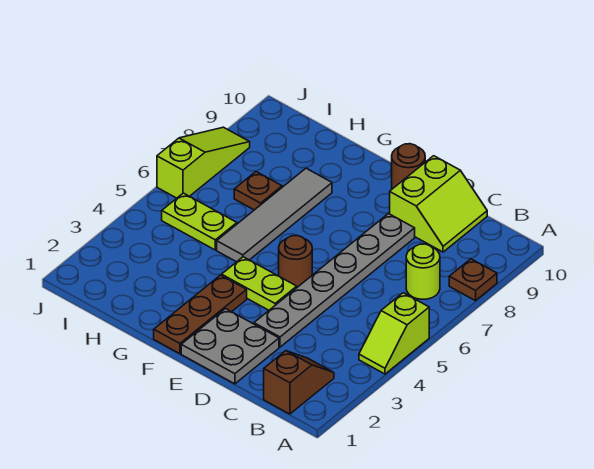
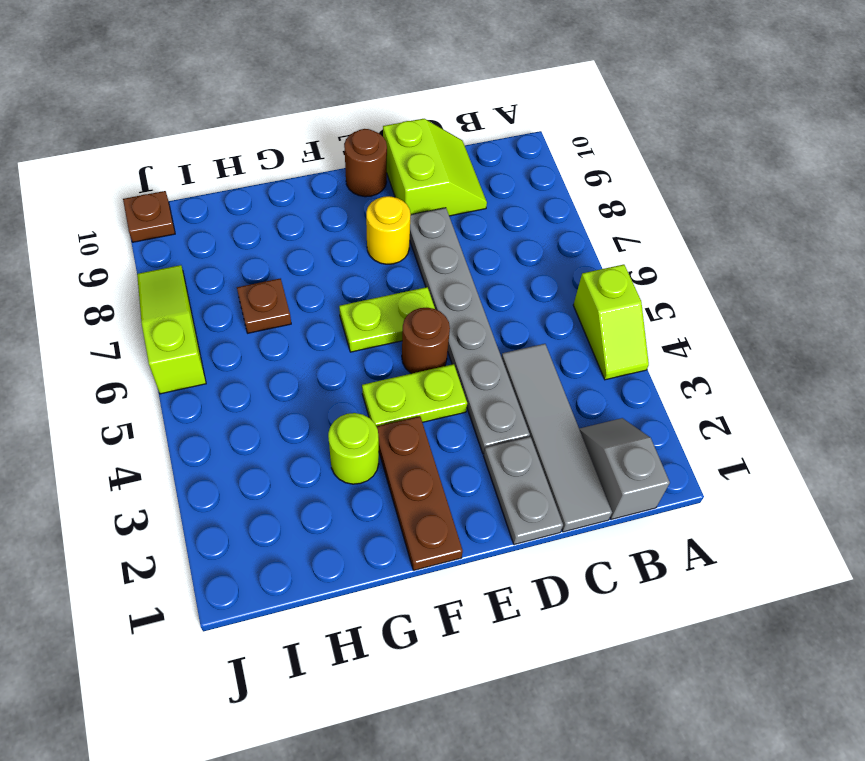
brown plate A8 level 1 -> brown plate J10 level 1
brown slope B1:B2 level 1 top 1 -> grey slope B1:B2 level 1 top 1
lime round brick B7 level 1 -> lime round brick G3 level 1
grey plate D1:E2 level 1 -> grey plate D1:D2 level 1
none -> yellow round brick E8 level 1
grey tile G5:G8 level 1 -> grey tile C1:C4 level 1
lime plate H5:I5 level 1 -> lime plate E6:F6 level 1

